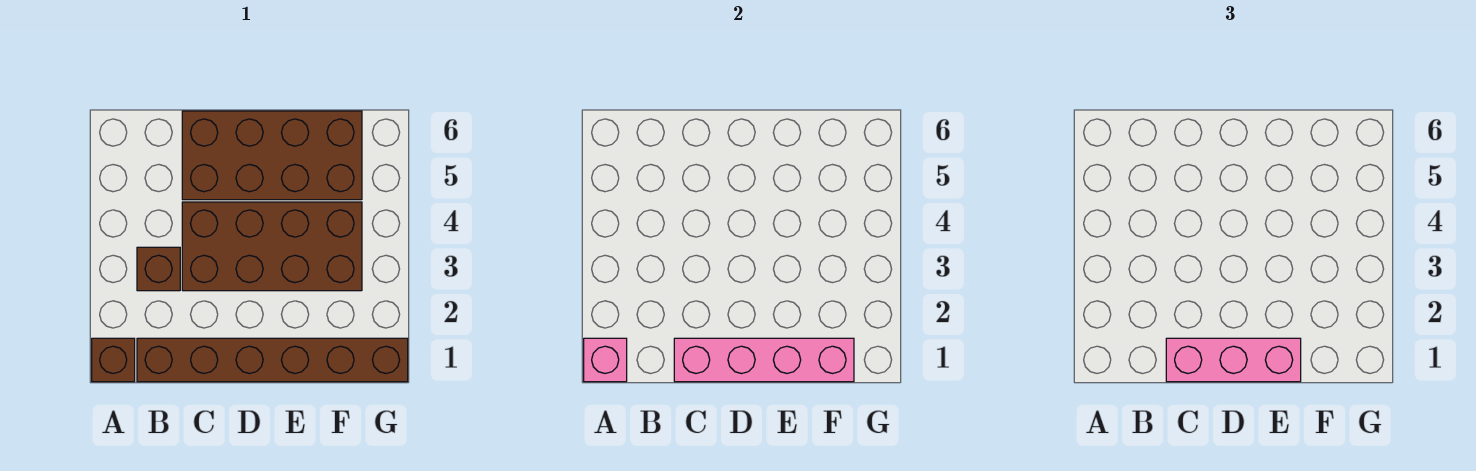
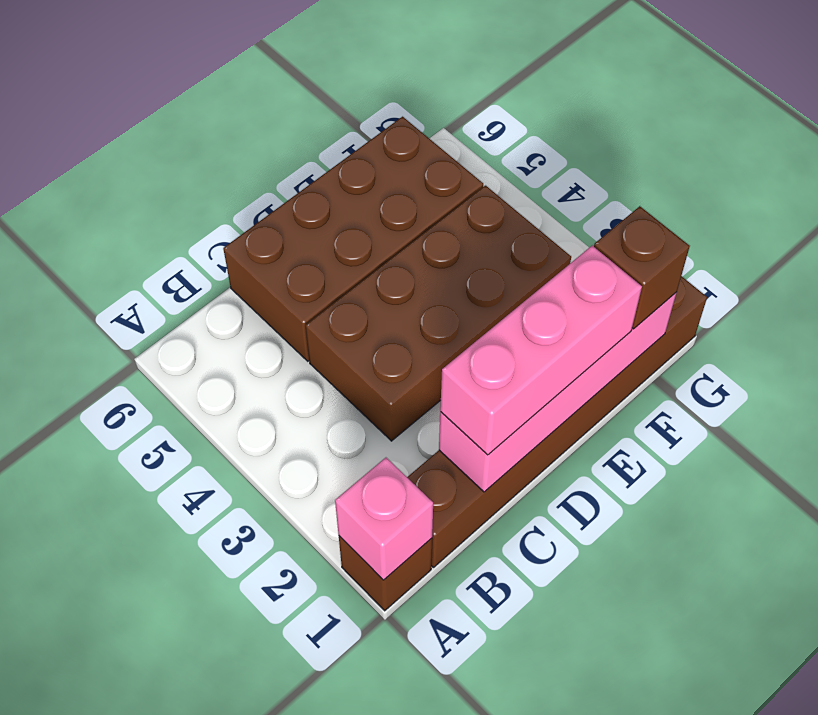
brown brick B3 level 1 -> brown brick F1 level 3

